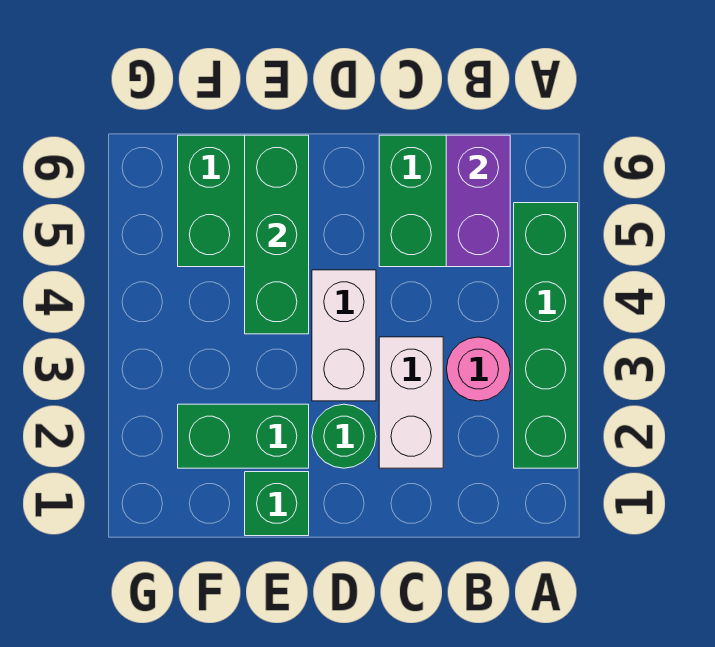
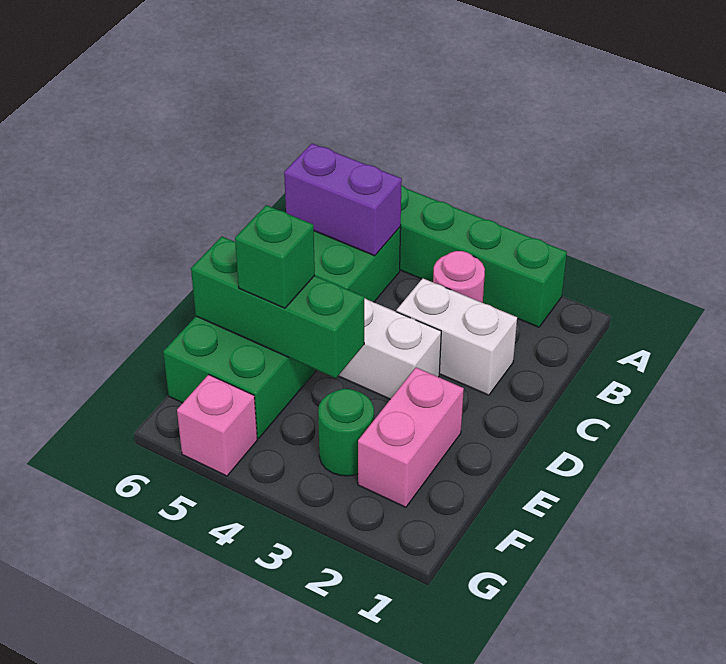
green round brick D2 level 1 -> green round brick F3 level 1
green brick E1 level 1 -> green brick E5 level 3
green brick E2:F2 level 1 -> pink brick E2:F2 level 1
none -> pink brick G5 level 1

